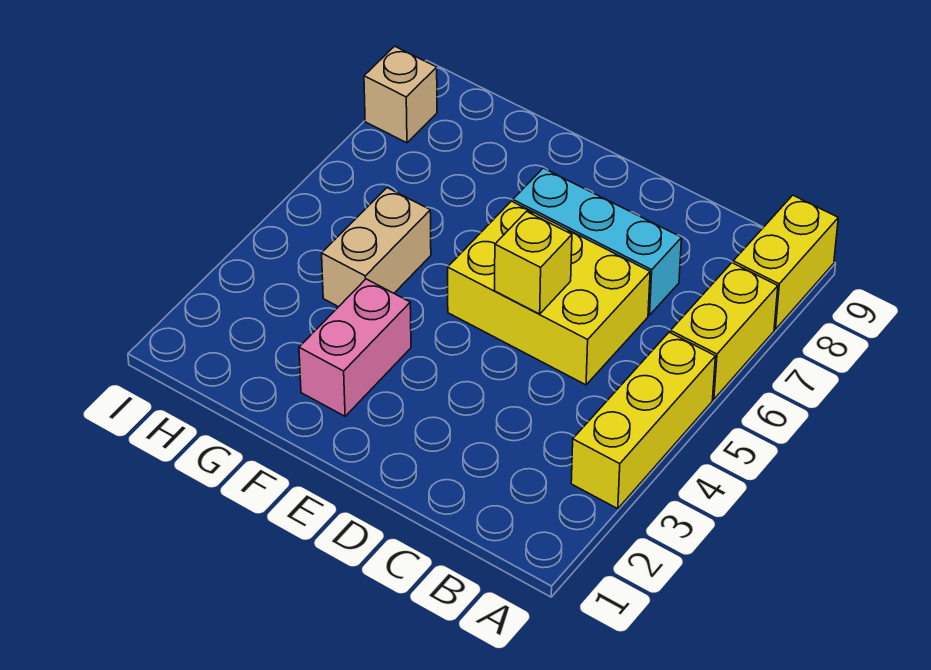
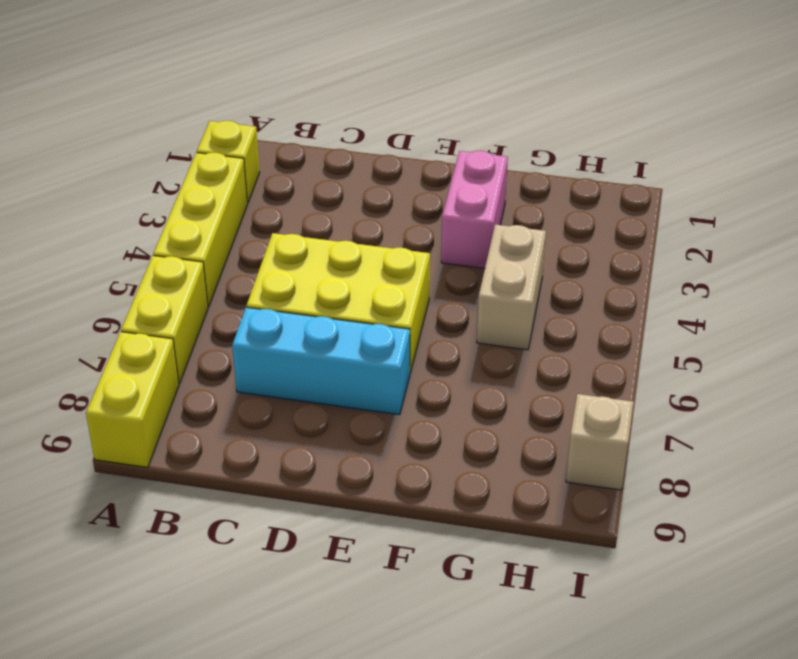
yellow brick D5 level 2 -> yellow brick A2 level 1

